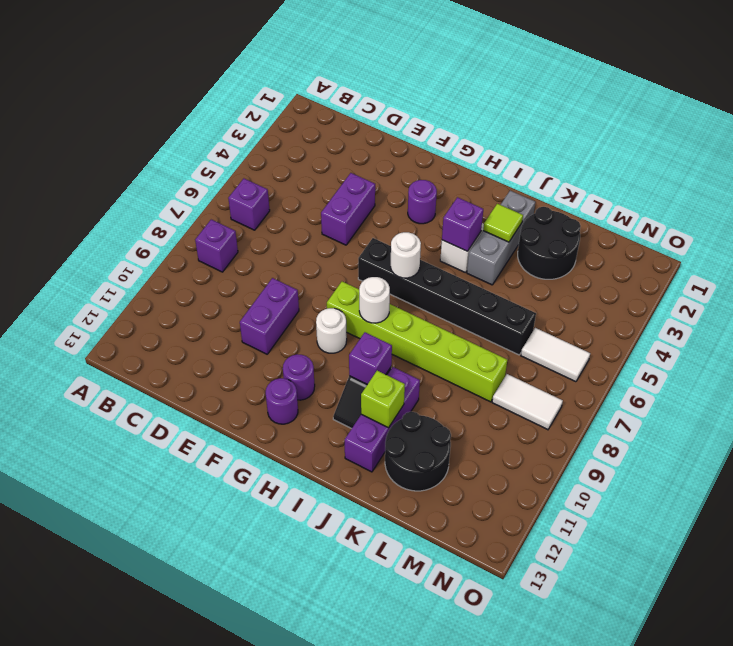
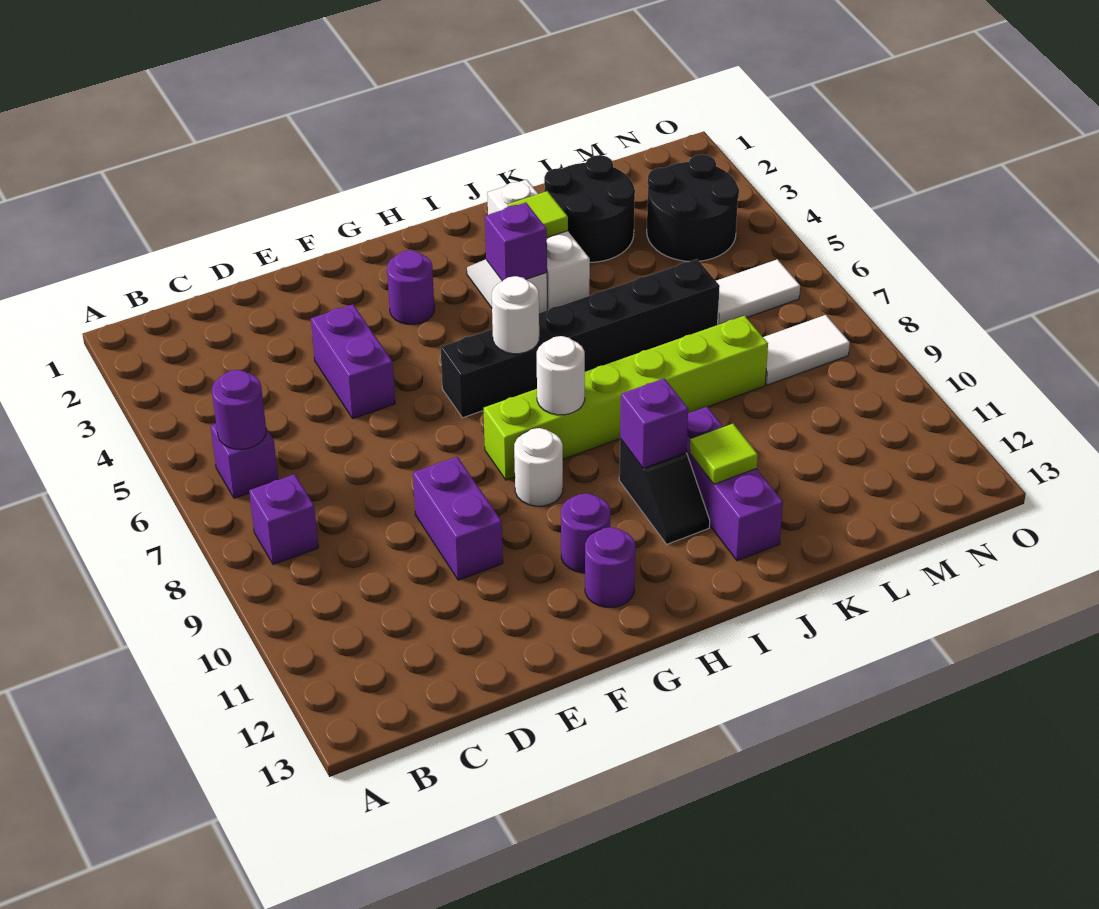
none -> purple round brick B6 level 2
grey brick J2:J4 level 1 -> white brick J2:J4 level 1
lime brick J11 level 2 -> lime tile J11 level 2
black round brick K11:L12 level 1 -> black round brick M3:N4 level 1

